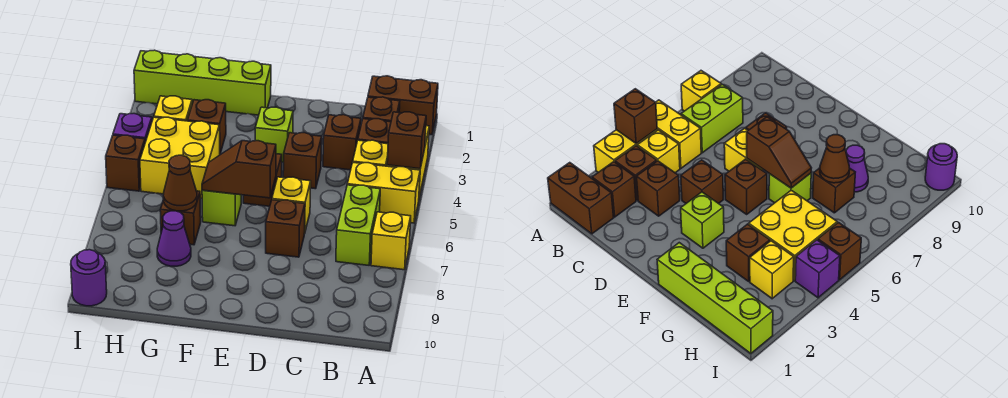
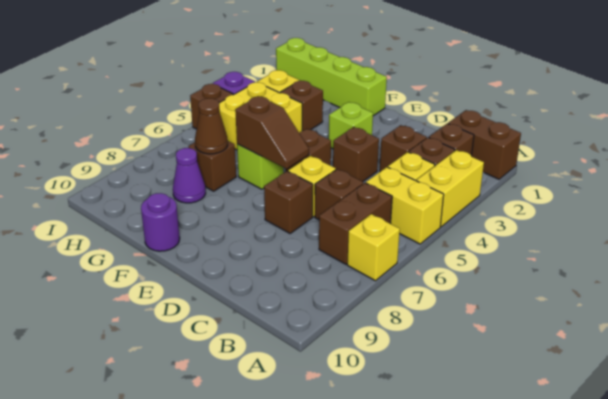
brown brick A4 level 2 -> brown brick C6 level 1
lime brick B6:B7 level 1 -> brown brick B6:B7 level 1
brown slope E6:F6 level 2 top E -> brown slope E6:F6 level 2 top F
purple round brick I10 level 1 -> purple round brick F10 level 1

